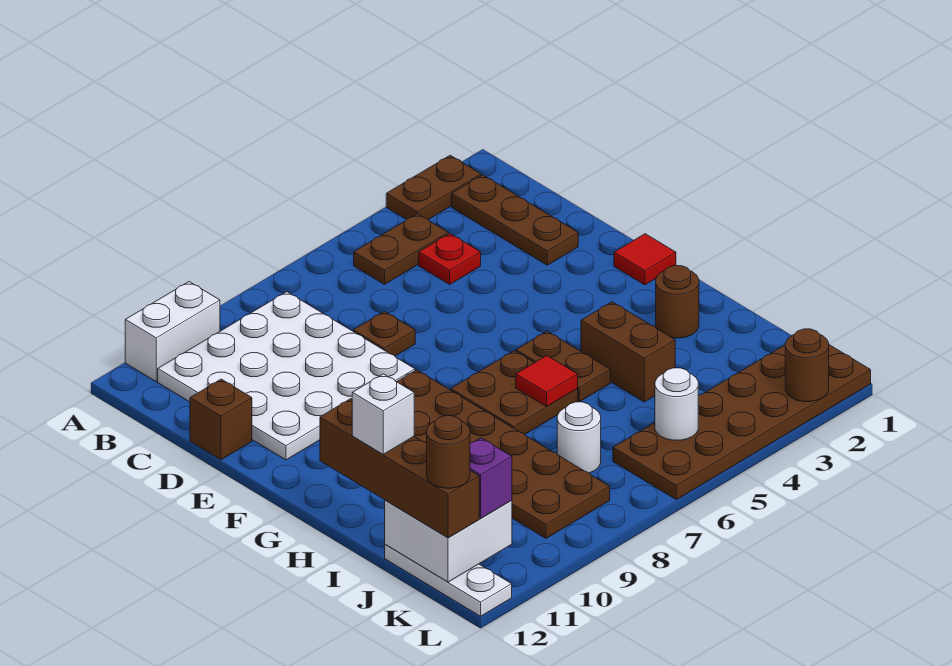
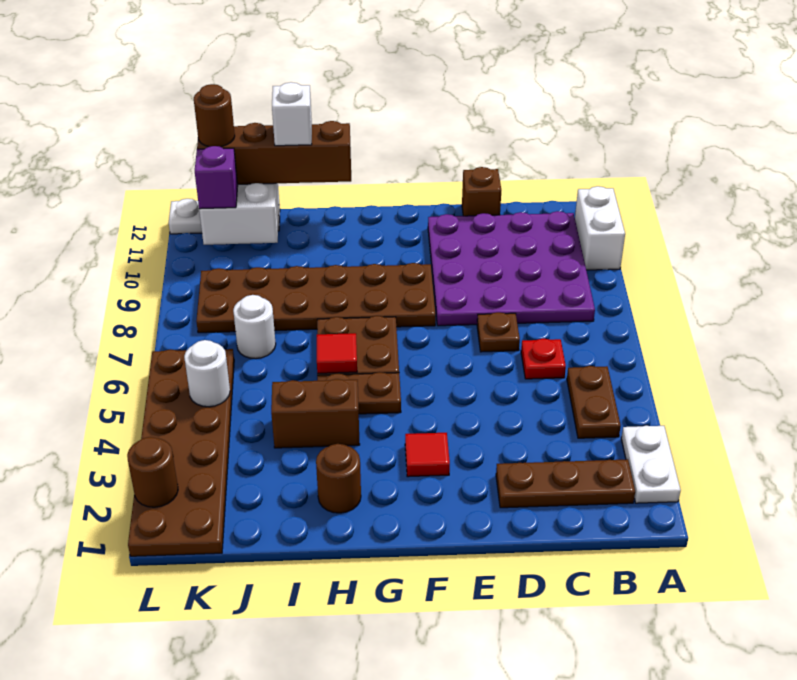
brown plate A2:A3 level 1 -> white plate A2:A3 level 1
white plate B8:E11 level 1 -> purple plate B8:E11 level 1
red plate C4 level 1 -> red plate C6 level 1
red tile F1 level 1 -> red tile F3 level 1

